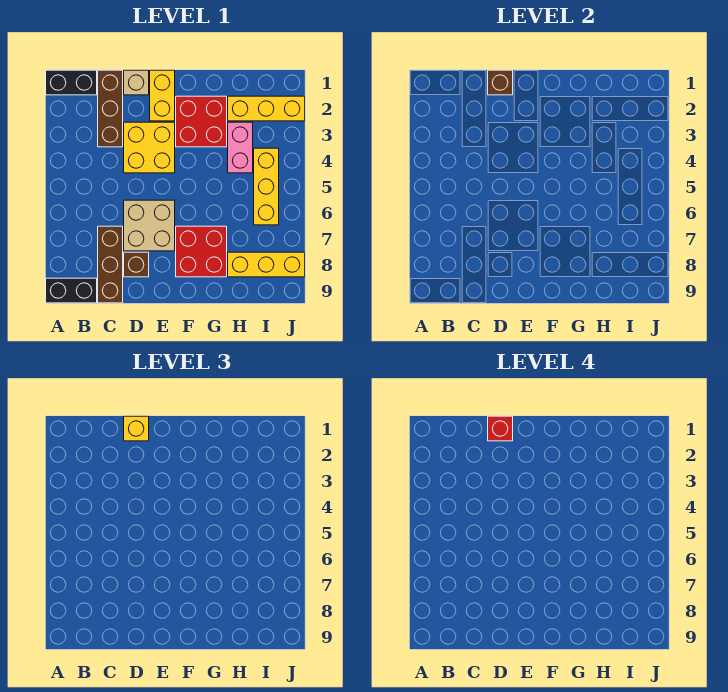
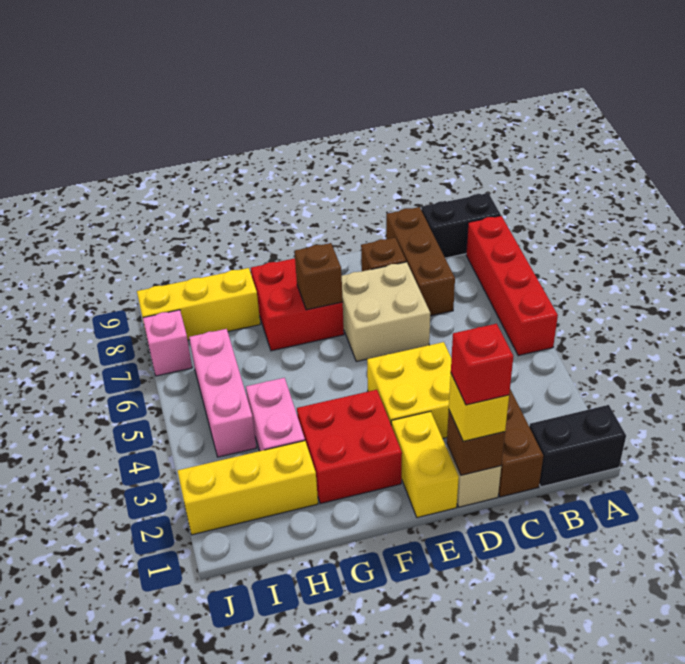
none -> red brick A5:A8 level 1
none -> brown brick F7 level 2
yellow brick I4:I6 level 1 -> pink brick I4:I6 level 1
none -> pink brick J7 level 1

